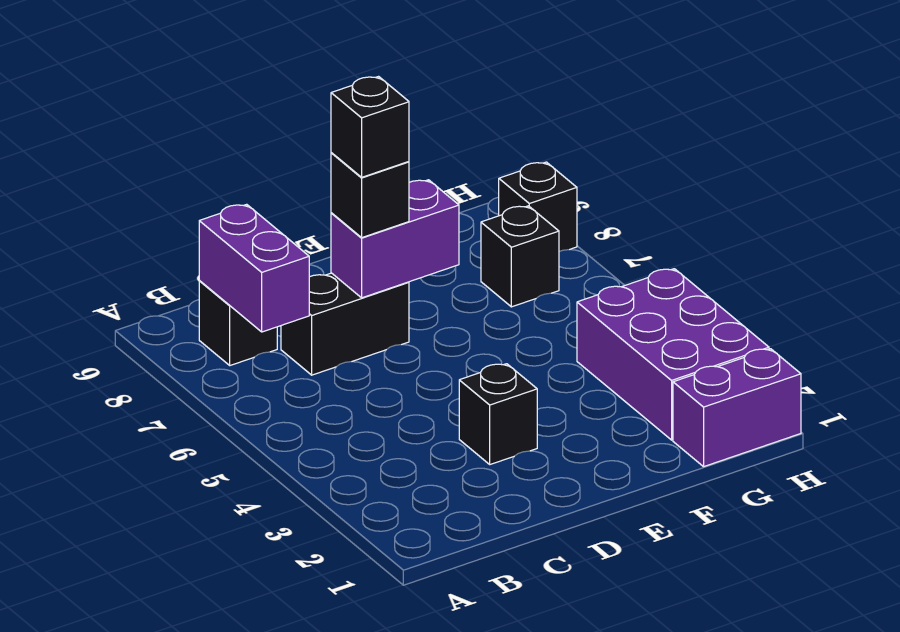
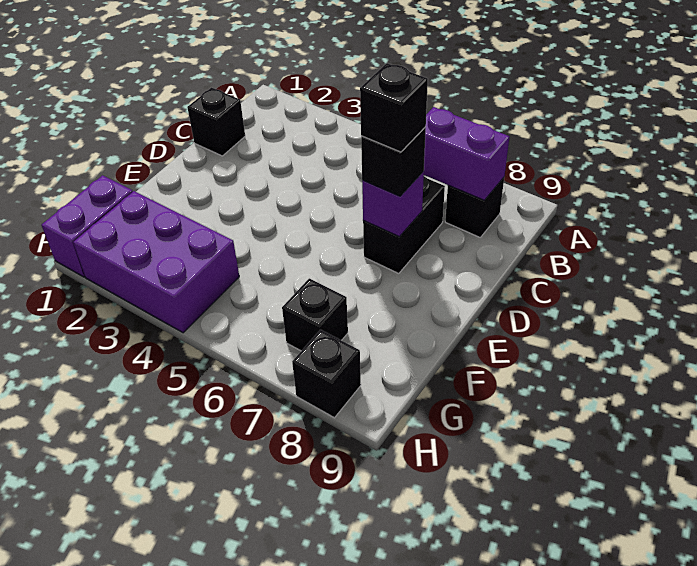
black brick D3 level 1 -> black brick C1 level 1
purple brick D7:E7 level 2 -> purple brick D7 level 2

